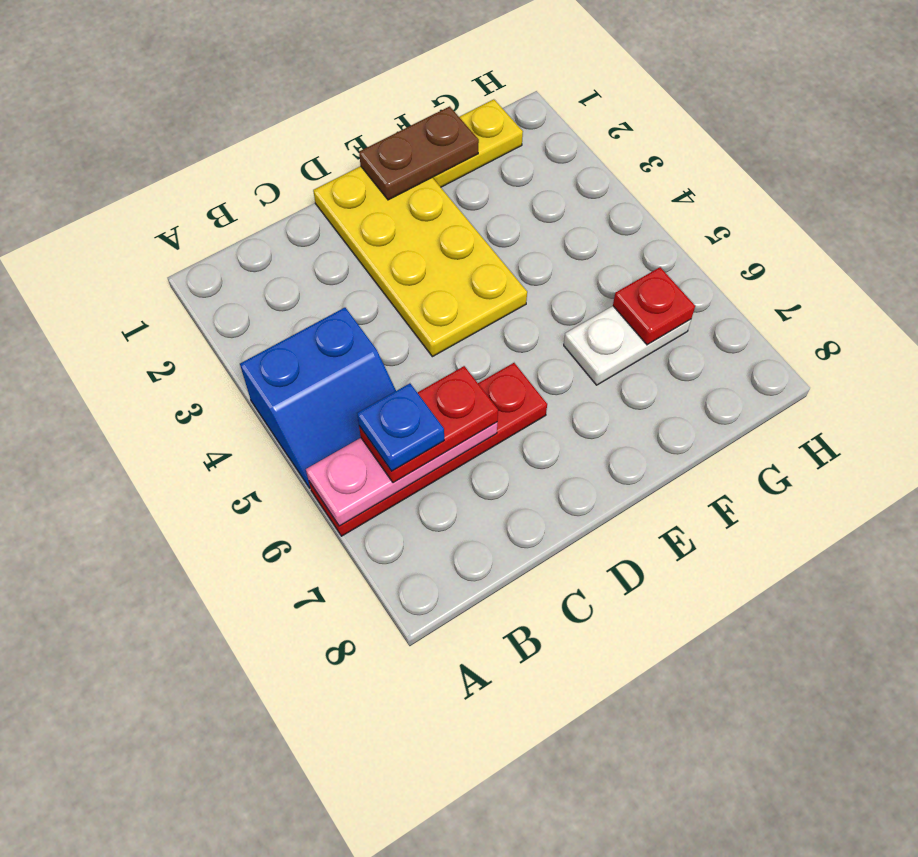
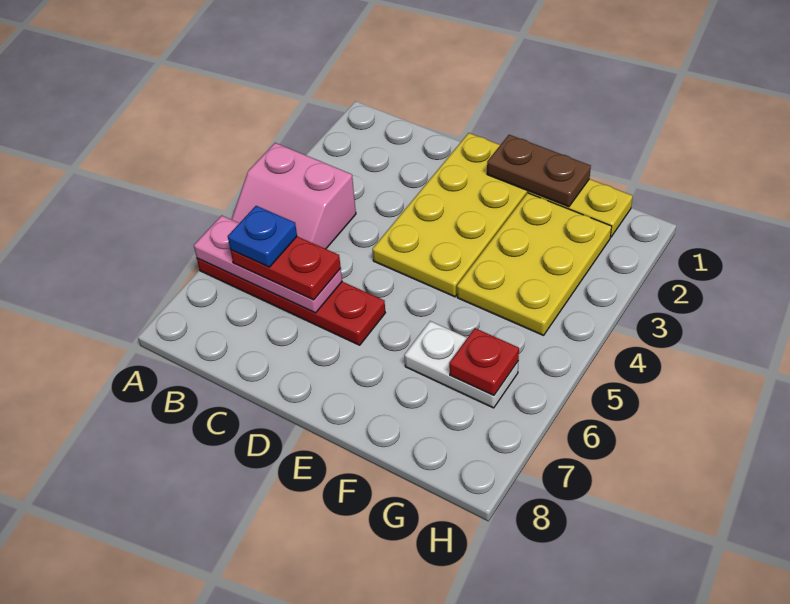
blue slope A4:B5 level 1 top 4 -> pink slope A4:B5 level 1 top 4
none -> yellow plate F2:G4 level 1

